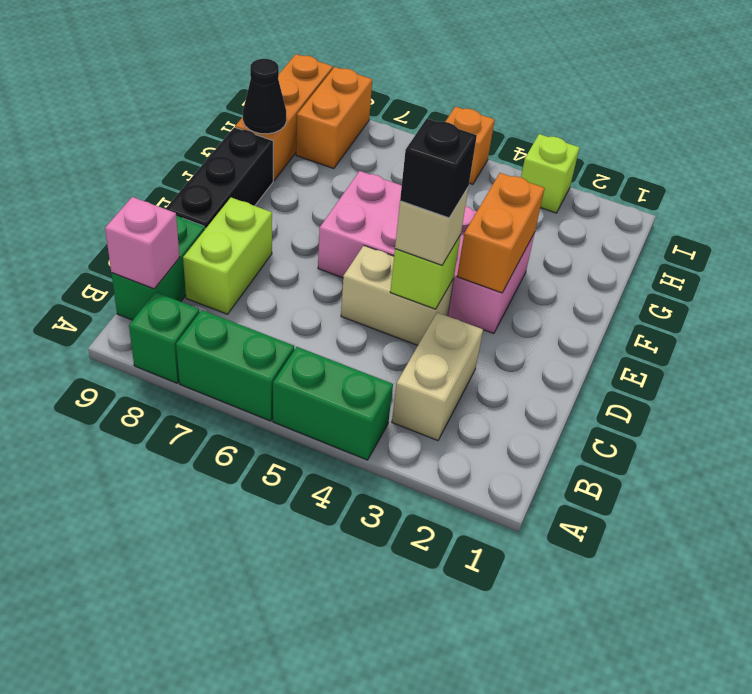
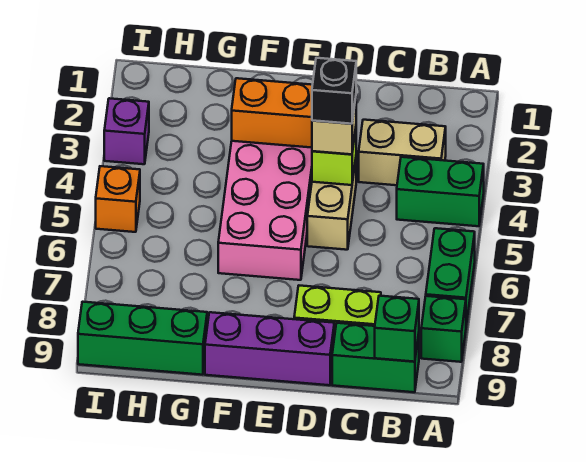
green brick A4:A5 level 1 -> green brick A4:B4 level 1
pink brick B9 level 2 -> green brick B9 level 2
black brick D9:F9 level 1 -> purple brick D9:F9 level 1
orange brick G9:I9 level 1 -> green brick G9:I9 level 1
black cone G9 level 2 -> none
orange brick H8:I8 level 1 -> none
lime brick I3 level 1 -> purple brick I3 level 1

